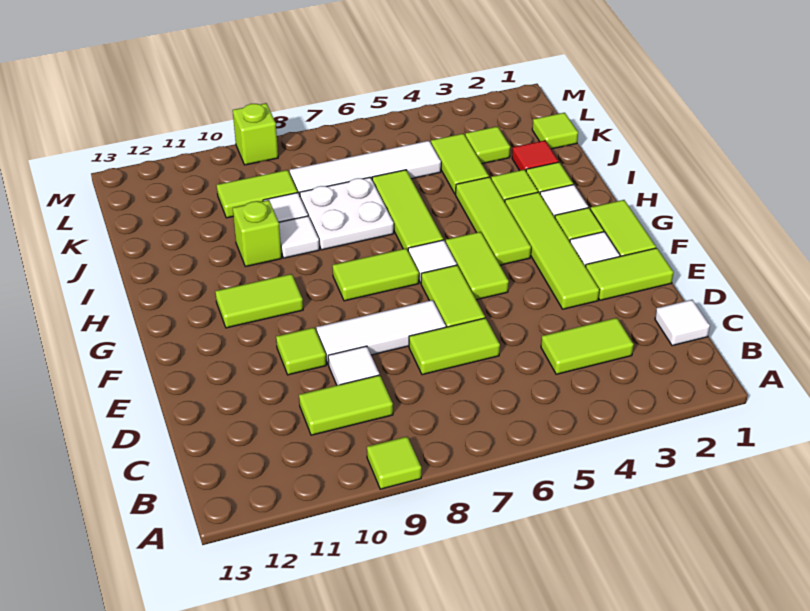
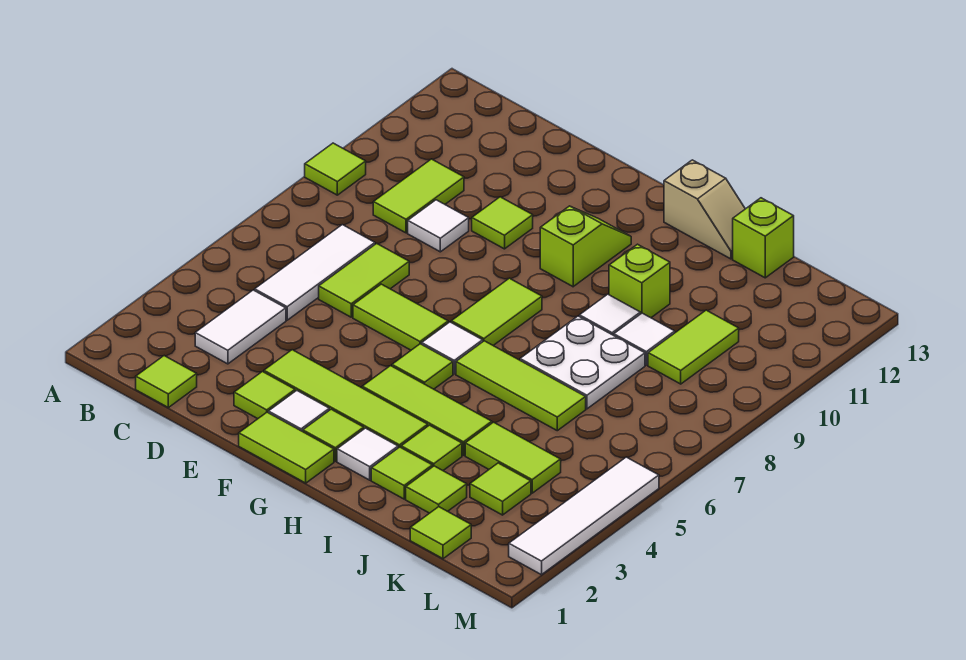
white tile C1 level 1 -> lime tile C1 level 1
lime tile C3:C4 level 1 -> white tile C3:C4 level 1
lime tile E1:E2 level 1 -> lime tile E2 level 1
white tile E7:E9 level 1 -> white tile C5:C7 level 1
lime tile F5:G5 level 1 -> lime tile G5 level 1
lime tile G10:G11 level 1 -> lime slope G10:G11 level 1 top 10
none -> tan slope H13:I13 level 1 top H
red tile J2 level 1 -> lime tile J2 level 1
white tile K5:K8 level 1 -> white tile M2:M5 level 1
lime brick M9 level 1 -> lime brick J13 level 1

